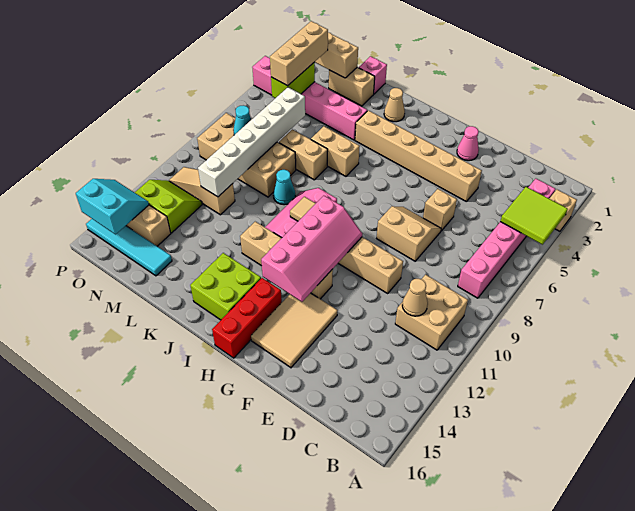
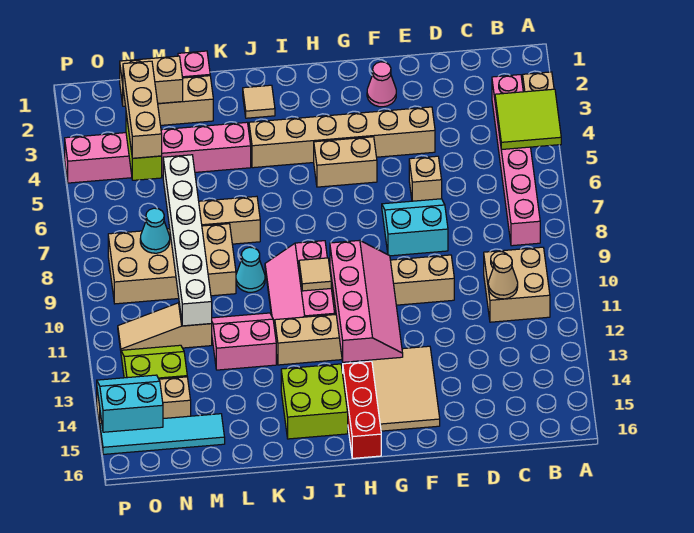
tan slope E7:F8 level 1 top 8 -> cyan slope E7:F8 level 1 top 8
tan cone J2 level 1 -> tan tile J2 level 1
tan brick J6:K6 level 1 -> tan brick G5:H5 level 1
none -> pink slope K11:L12 level 1 top 12

